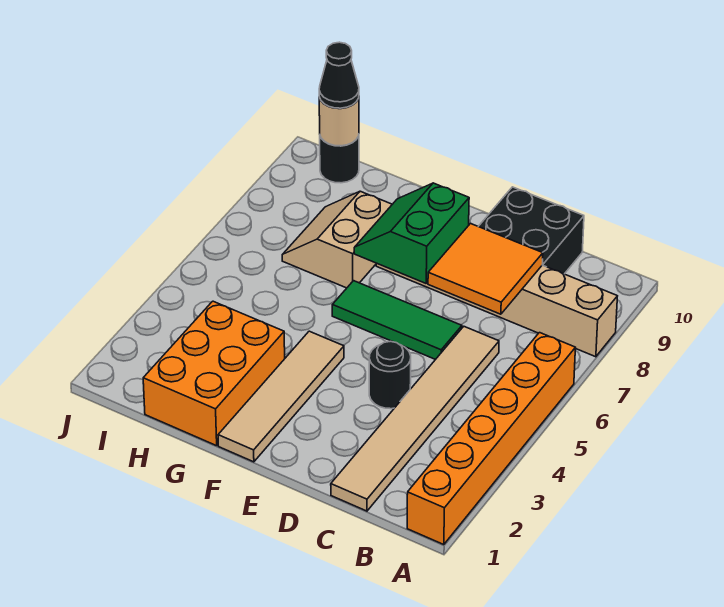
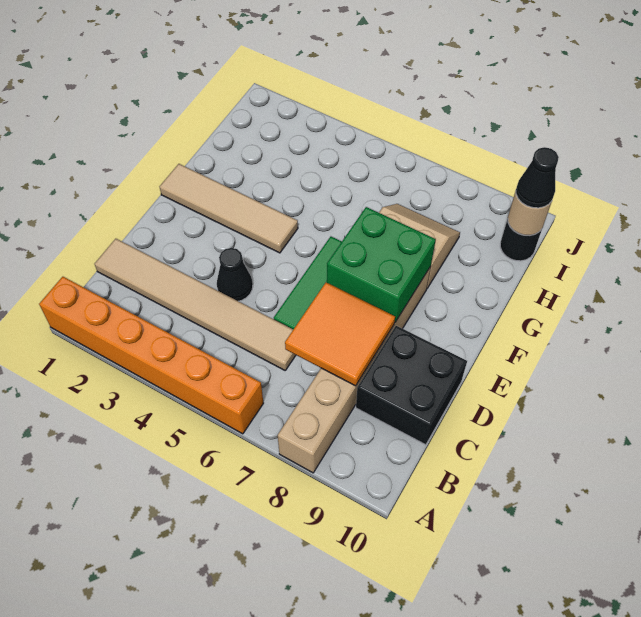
black round brick D4 level 1 -> black cone D4 level 1
green slope E7:F8 level 2 top E -> green brick E7:F8 level 2
orange brick G1:H3 level 1 -> none

